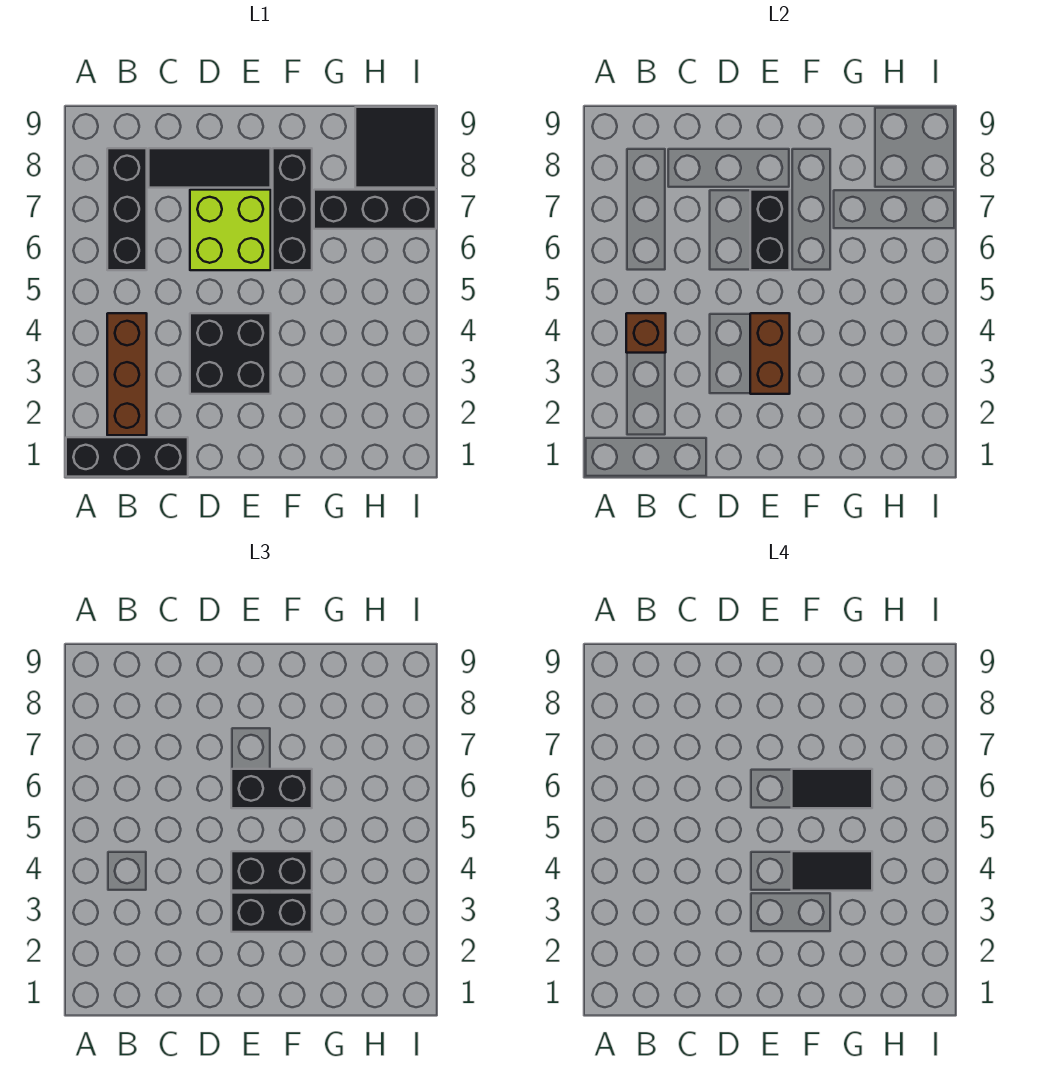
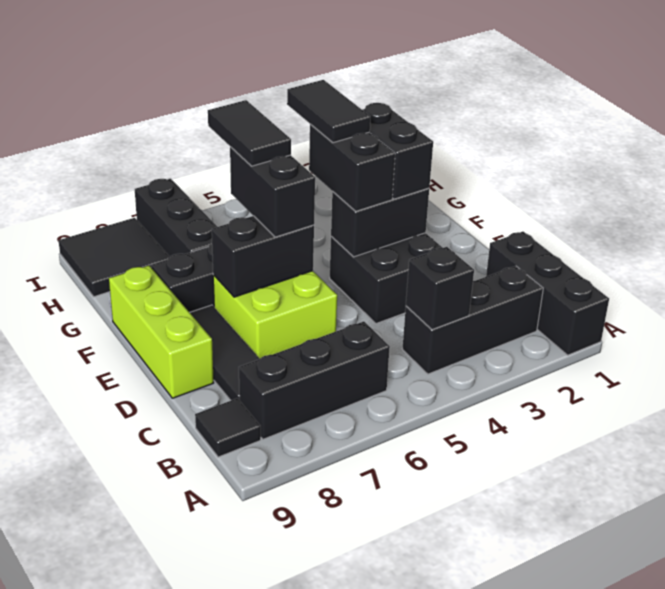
brown brick B2:B4 level 1 -> black brick B2:B4 level 1
brown brick B4 level 2 -> black brick B4 level 2
none -> black tile B9 level 1
none -> lime brick D9:F9 level 1
brown brick E3:E4 level 2 -> black brick E3:E4 level 2

